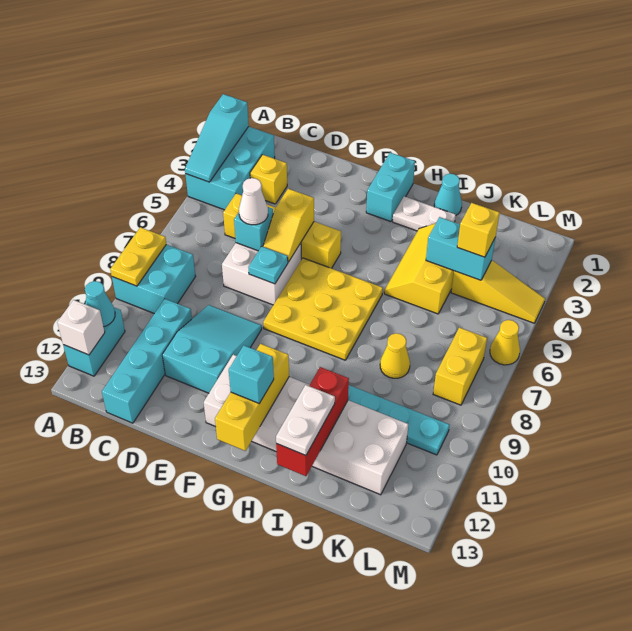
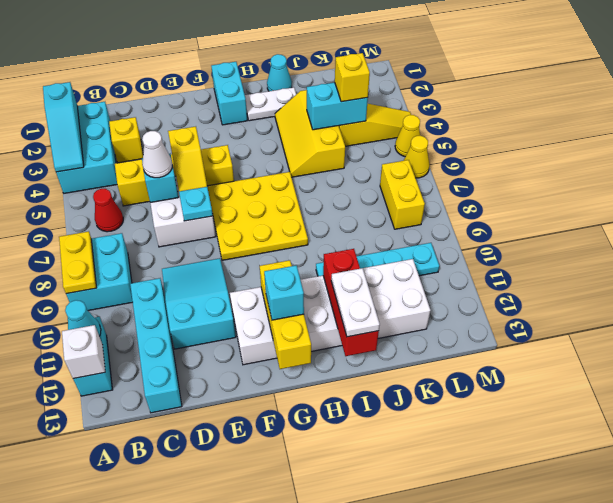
none -> red cone B6 level 1
yellow cone J8 level 1 -> yellow cone M5 level 1

